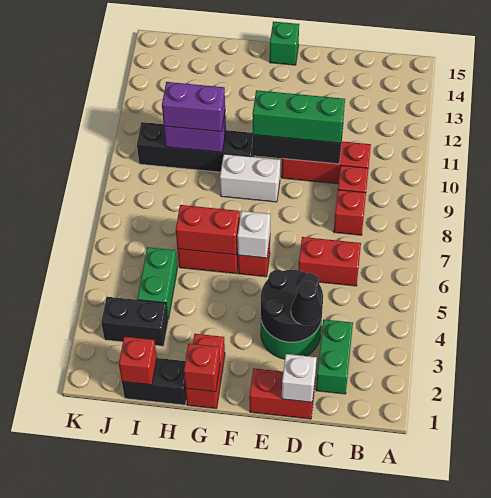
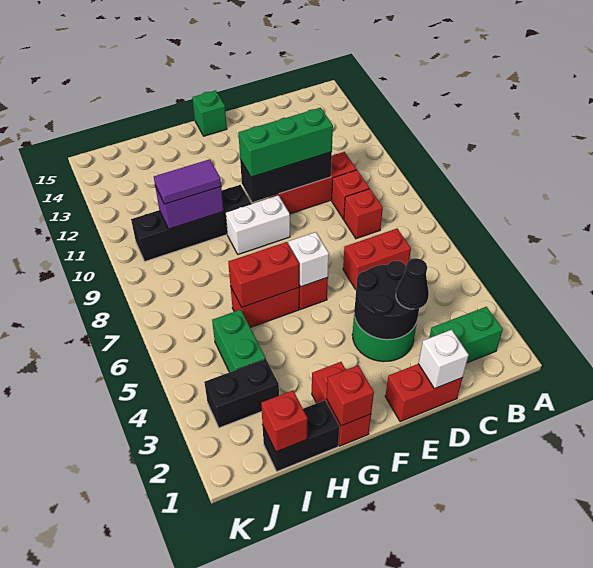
green brick C2:C3 level 1 -> green brick B2:C2 level 1
purple brick H10:I10 level 3 -> purple tile H10:I10 level 3

